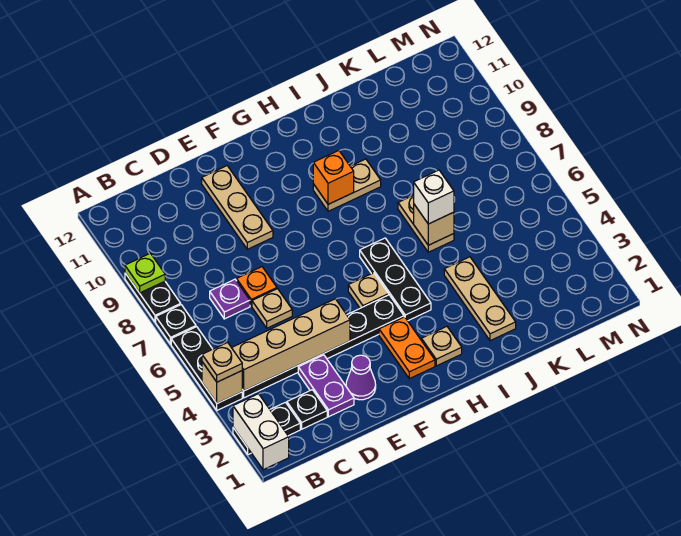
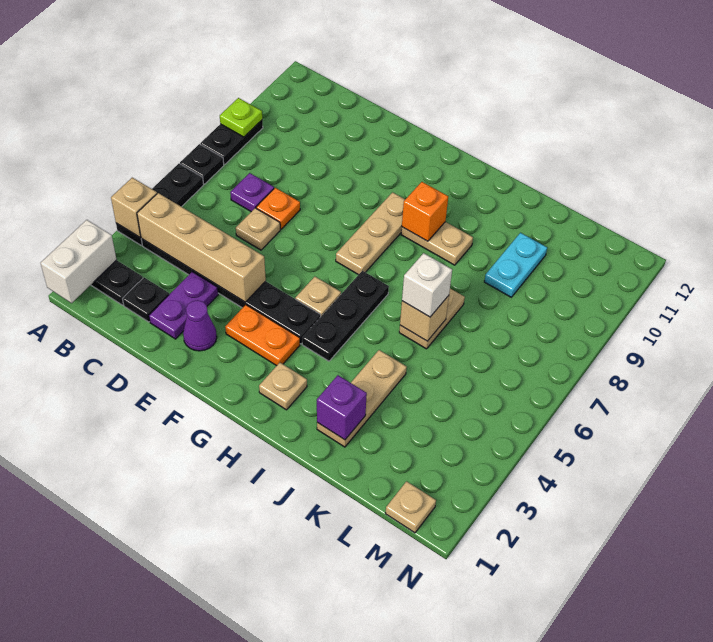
tan plate A4 level 3 -> tan plate M1 level 1
tan plate E9:E11 level 1 -> tan plate G7:G9 level 1
orange plate G2:G3 level 1 -> orange plate F3:G3 level 1
none -> purple brick J2 level 2
none -> cyan plate K9:K10 level 1

